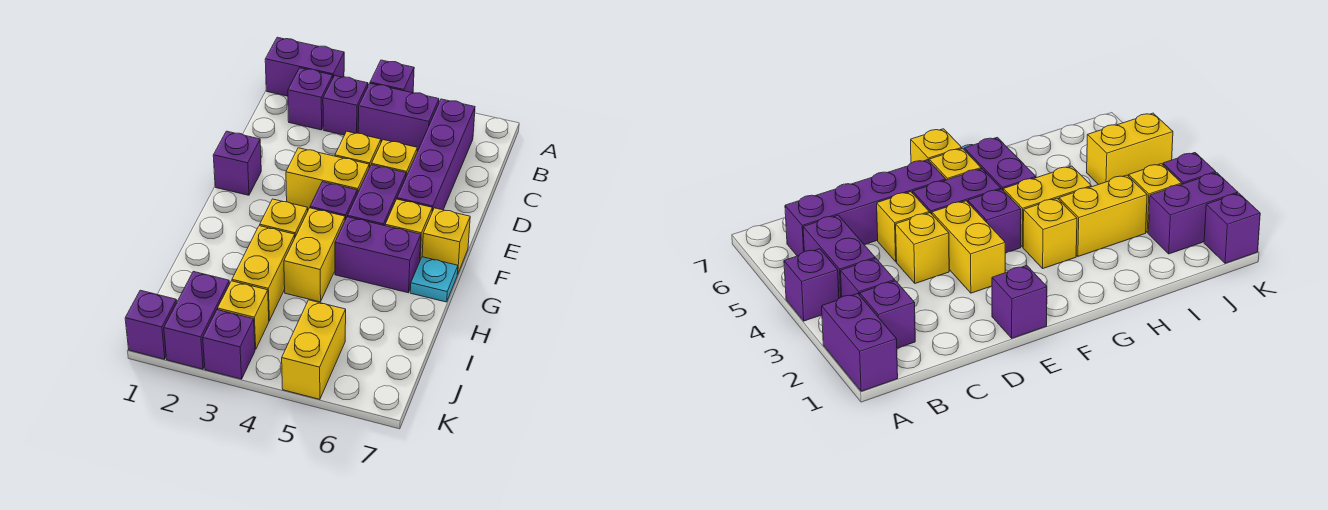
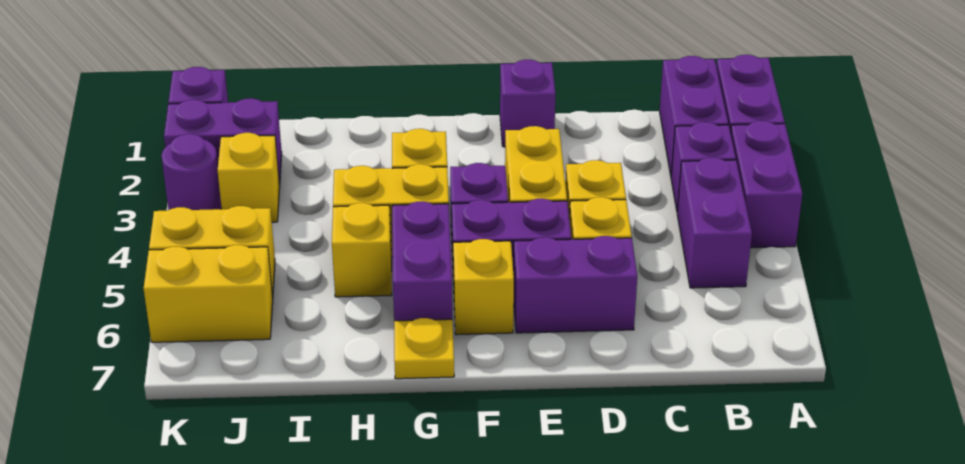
purple brick A4 level 1 -> purple brick A3:A4 level 1
purple brick B2 level 1 -> purple brick B1:B2 level 1
purple brick B6:E6 level 1 -> purple brick D6:E6 level 1
yellow brick F7 level 1 -> yellow brick H5 level 1
cyan plate G7 level 1 -> yellow plate G7 level 1
yellow brick H3:I3 level 1 -> yellow brick J6:K6 level 1
purple brick K3 level 1 -> purple round brick K3 level 1

